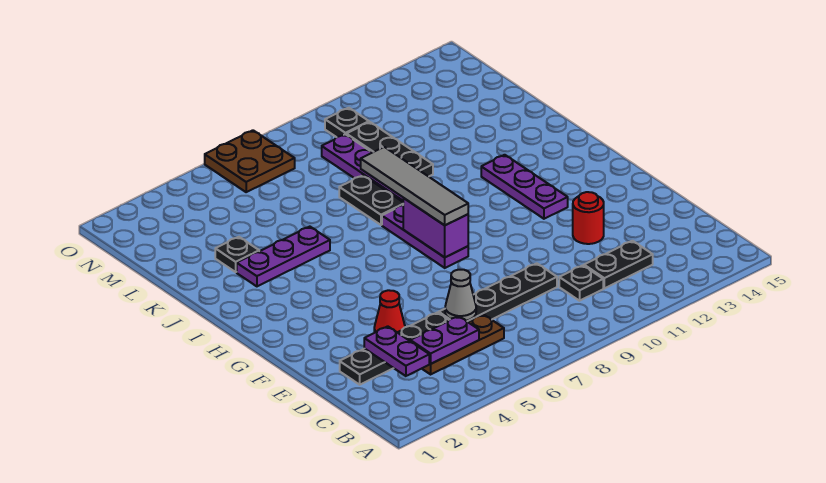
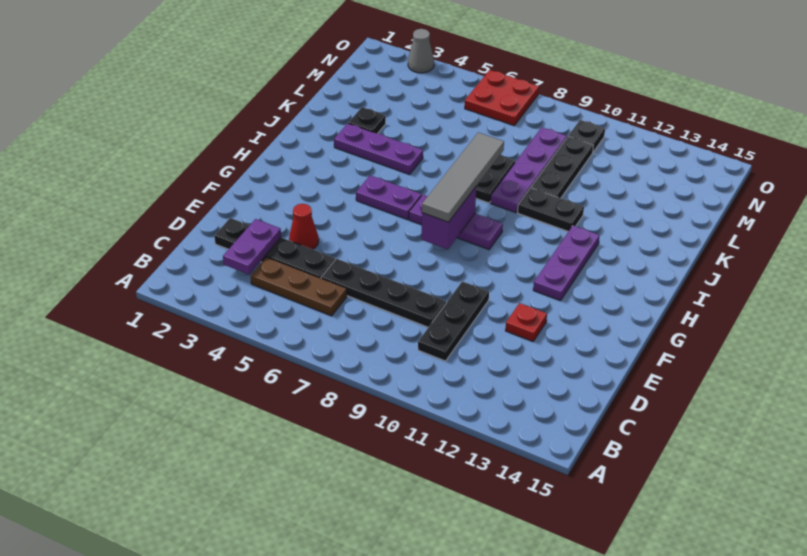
purple plate C4:C5 level 2 -> purple plate H5:H6 level 1
black plate C10 level 1 -> black plate C10:E10 level 1
black plate C11:C12 level 1 -> black plate J10:J11 level 1
grey cone D6 level 2 -> grey cone O3 level 1
red round brick E12 level 1 -> red plate E12 level 1
purple plate G8:I8 level 1 -> purple plate H7:H9 level 1
brown plate N6:O7 level 1 -> red plate N6:O7 level 1

